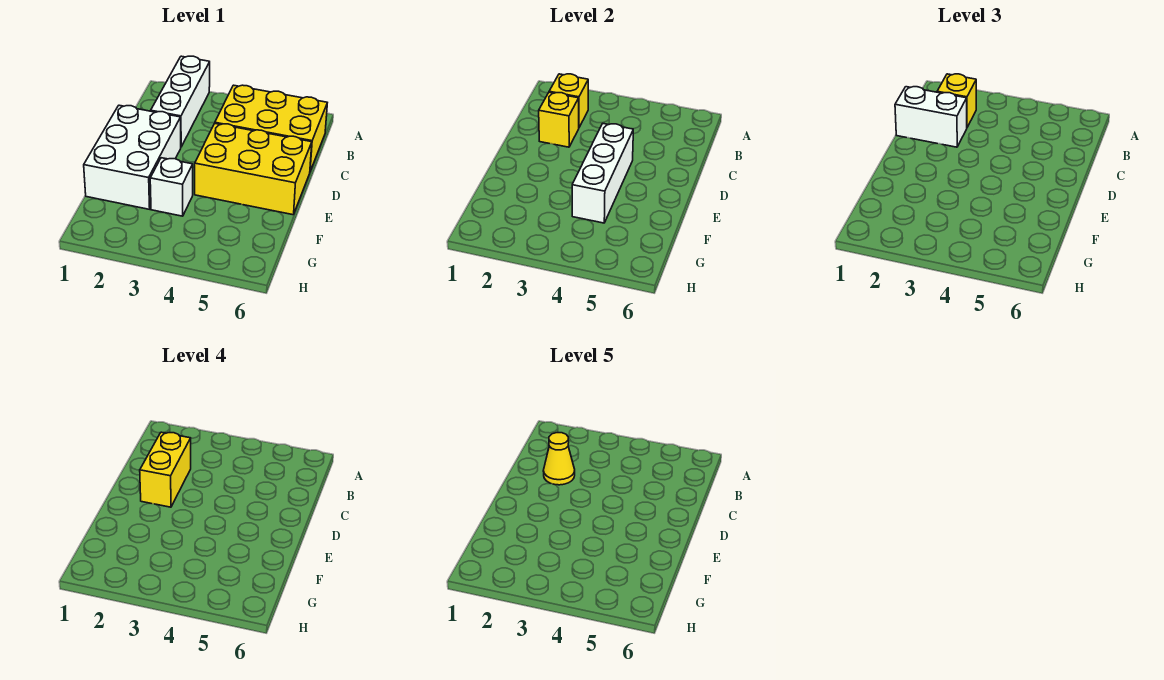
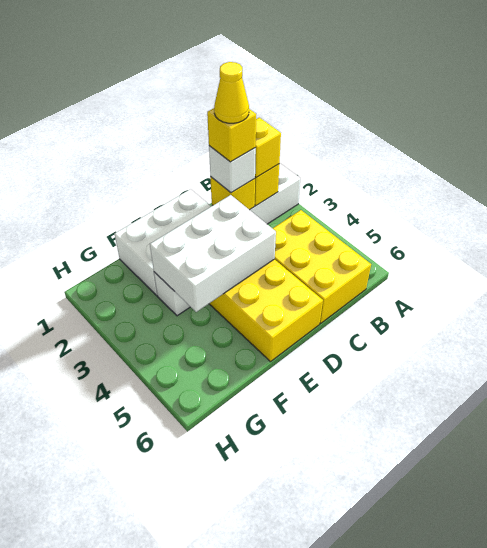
white brick C1:C2 level 3 -> white brick C2 level 3
yellow brick C2:D2 level 4 -> yellow brick C2 level 4
white brick D4:F4 level 2 -> white brick D3:F4 level 2

